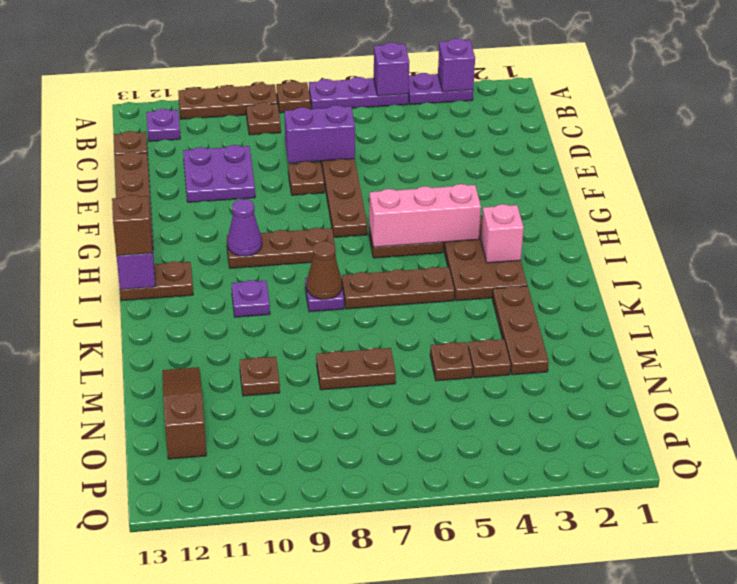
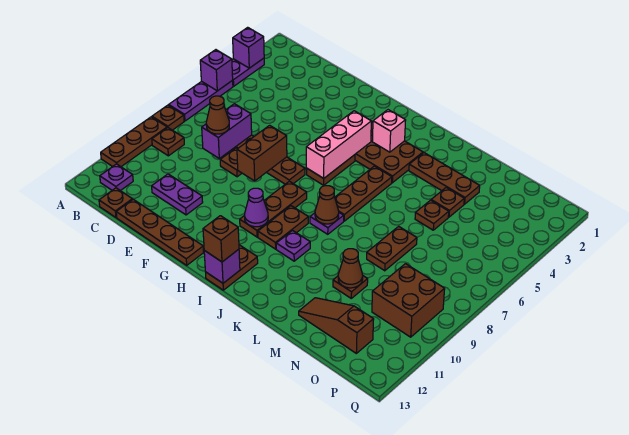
none -> brown cone D8 level 3
purple plate D10:E11 level 1 -> purple plate D11:E11 level 1
none -> brown brick F7:F8 level 2
none -> brown plate I9:I10 level 1
none -> brown cone M10 level 2
none -> brown brick O9:P10 level 1

